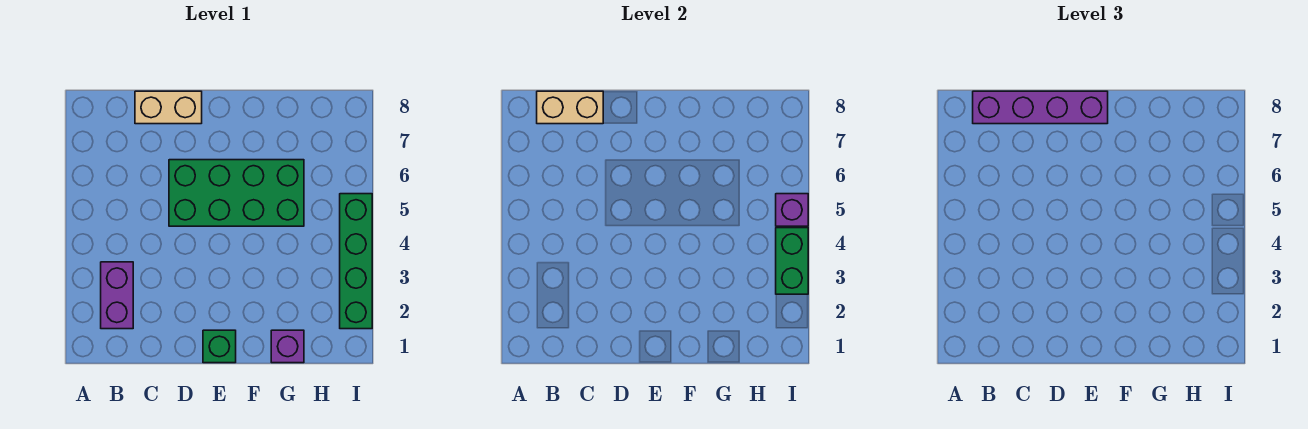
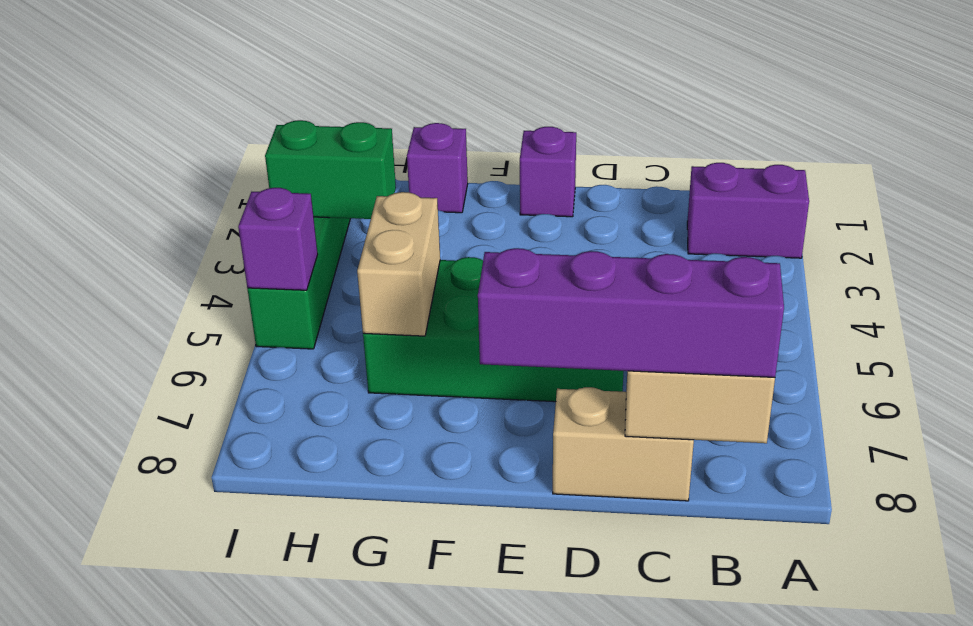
purple brick B2:B3 level 1 -> purple brick A2:B2 level 1
green brick E1 level 1 -> purple brick E1 level 1
none -> tan brick G5:G6 level 2
green brick I3:I4 level 2 -> green brick H3:I3 level 2

